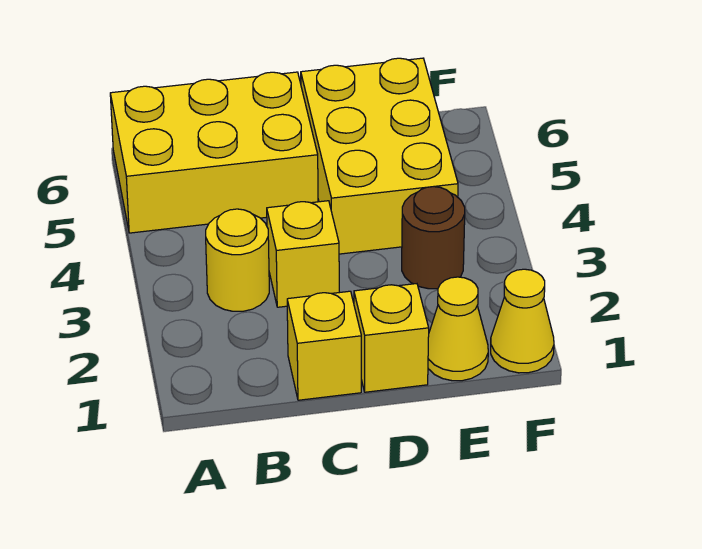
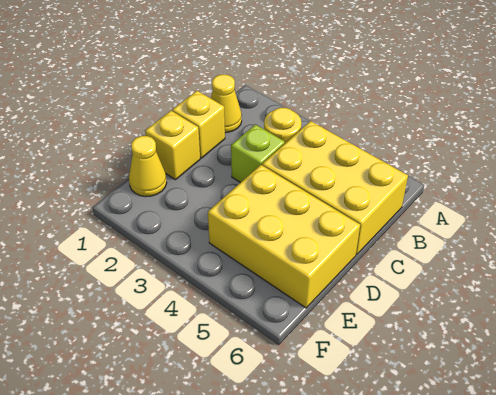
yellow brick A5:C6 level 1 -> yellow brick B4:C6 level 1
yellow brick C3 level 1 -> lime brick C3 level 1
brown round brick E3 level 1 -> none
yellow cone F1 level 1 -> yellow cone B1 level 1

